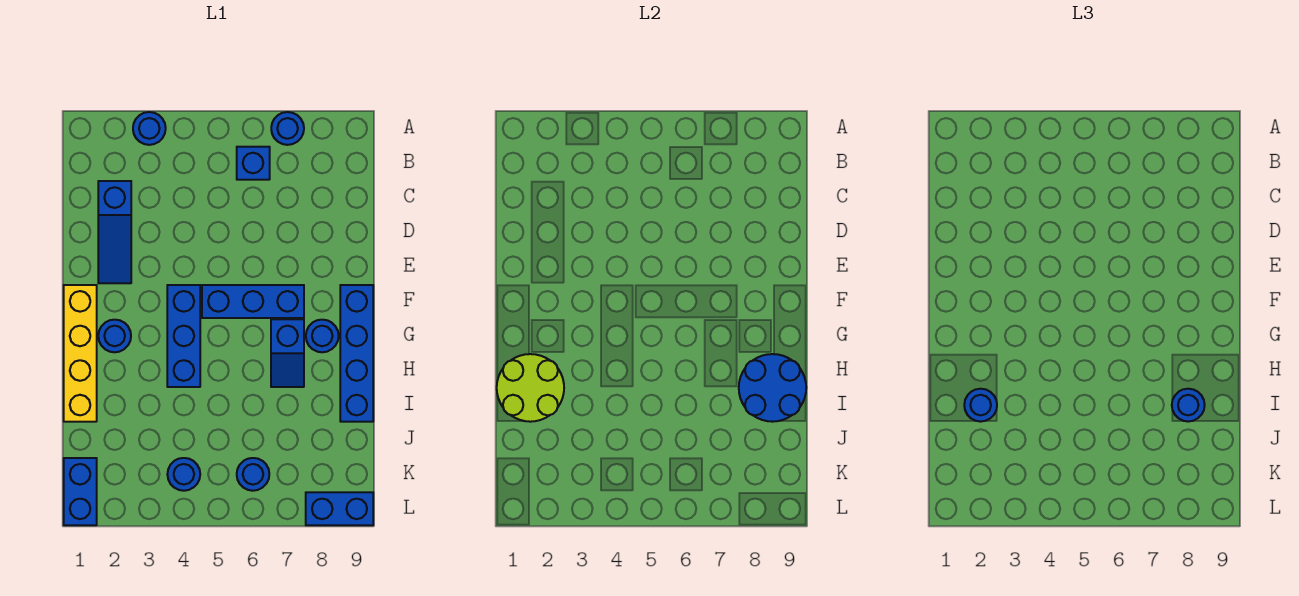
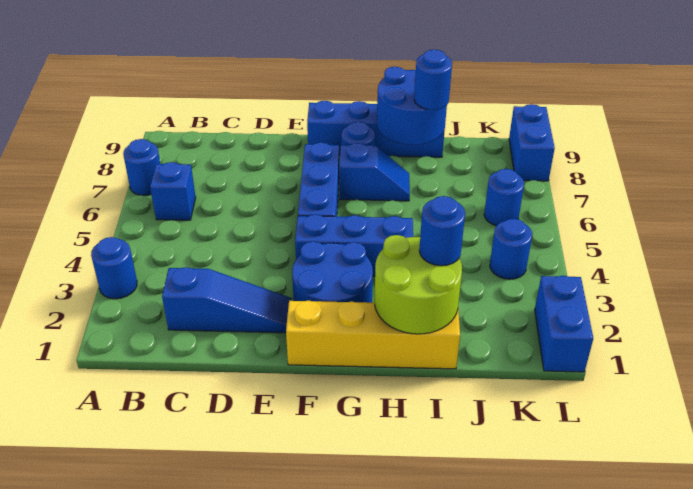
blue round brick G2 level 1 -> blue round brick F2:G3 level 1
blue brick K1:L1 level 1 -> blue brick L1:L2 level 1

